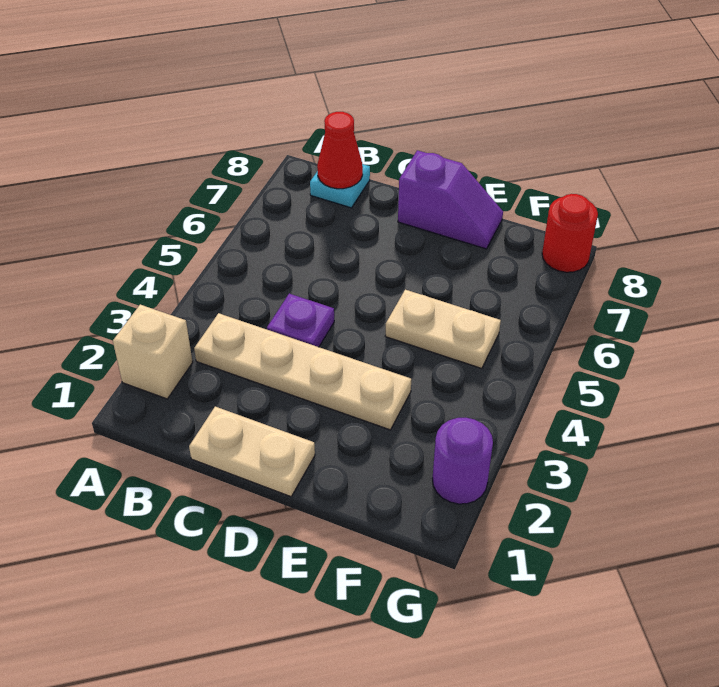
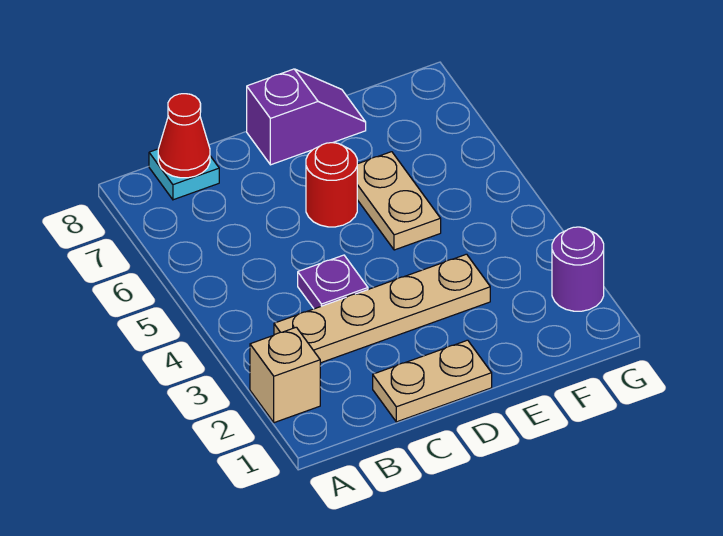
tan plate E5:F5 level 1 -> tan plate E5:E6 level 1
red round brick G8 level 1 -> red round brick D6 level 1

